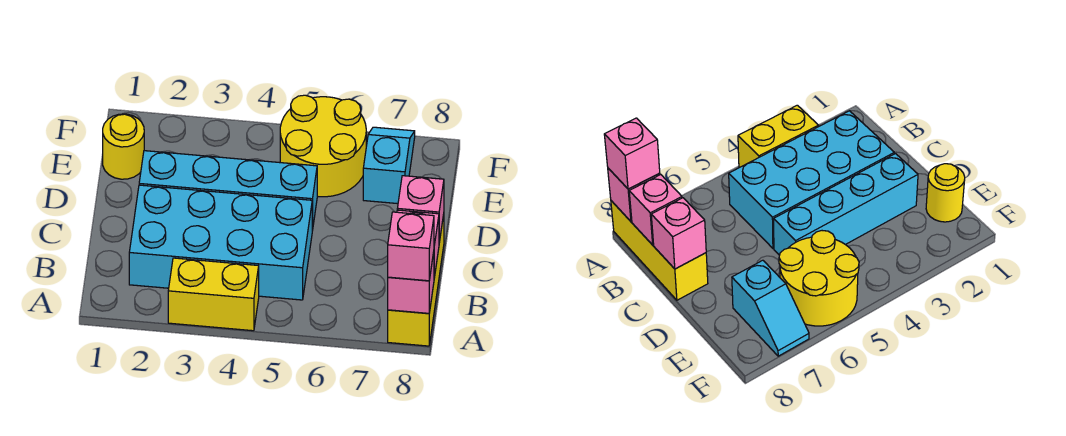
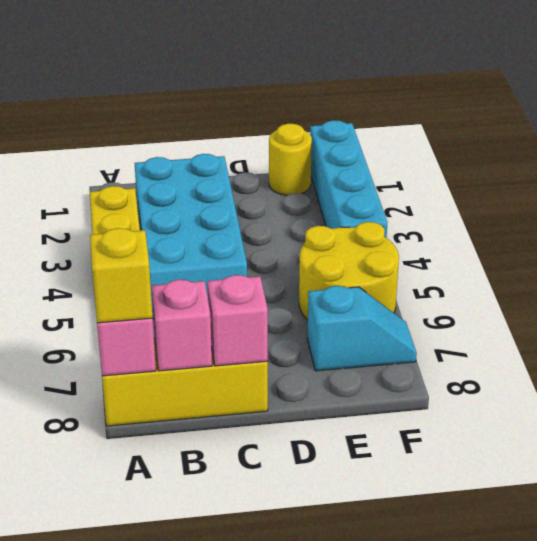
pink brick A8 level 3 -> yellow brick A8 level 3
cyan brick D2:D5 level 1 -> cyan brick F1:F4 level 1

